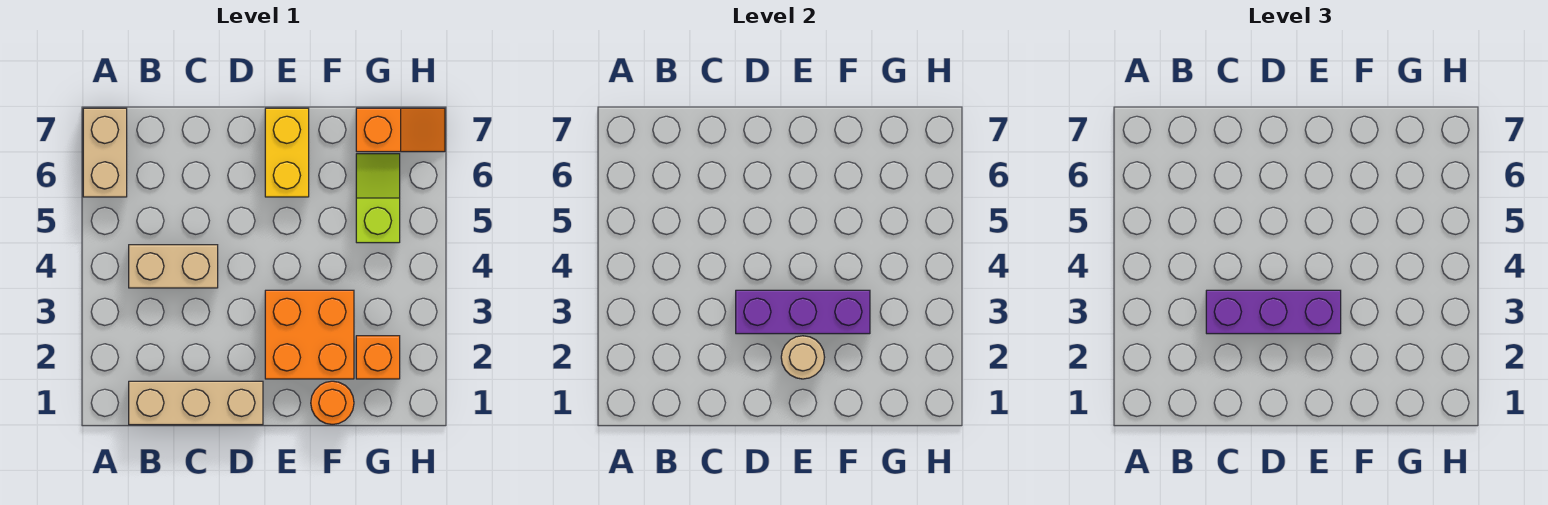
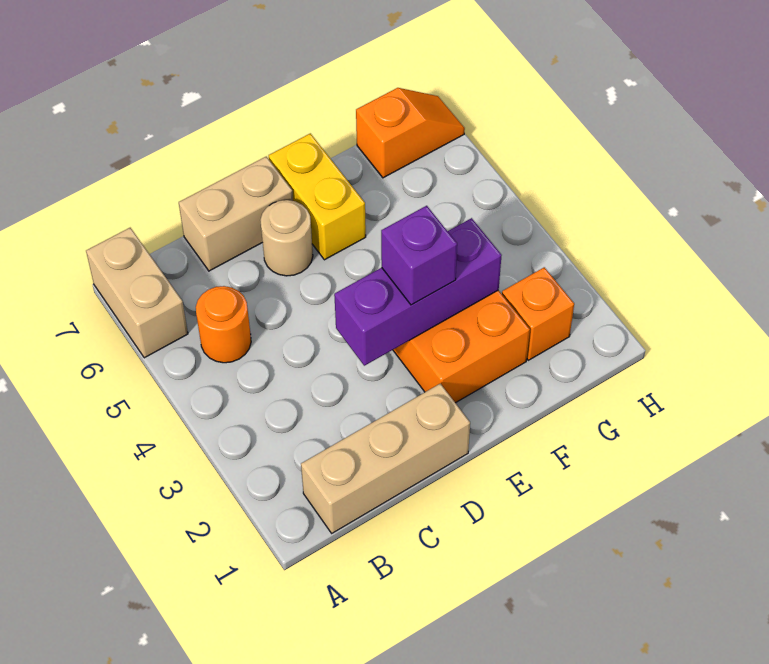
tan brick B4:C4 level 1 -> tan brick C7:D7 level 1
purple brick C3:E3 level 3 -> purple brick E3 level 3
tan round brick E2 level 2 -> tan round brick D6 level 1
orange round brick F1 level 1 -> orange round brick B5 level 1
lime slope G5:G6 level 1 top 5 -> none

